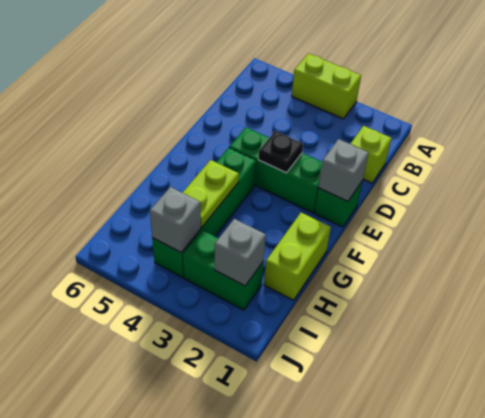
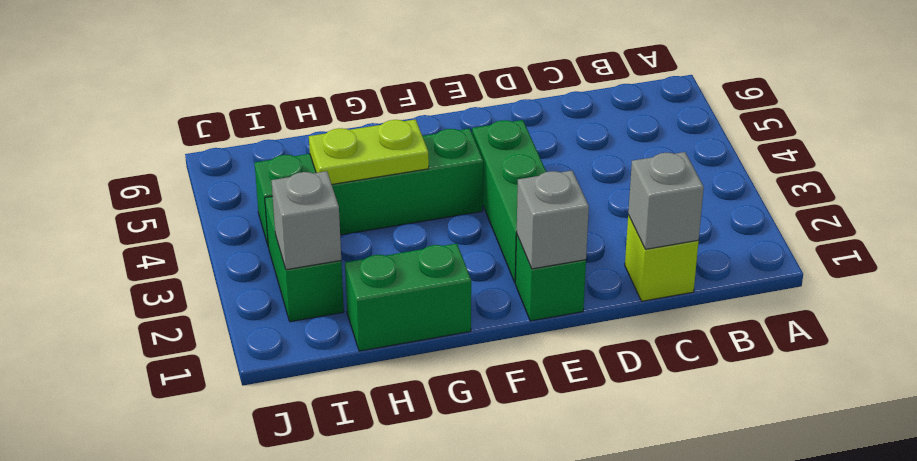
lime brick A3:A4 level 1 -> none
black plate E3 level 2 -> none
lime brick G1:H1 level 1 -> green brick G1:H1 level 1
grey brick I4 level 2 -> grey brick C1 level 2

